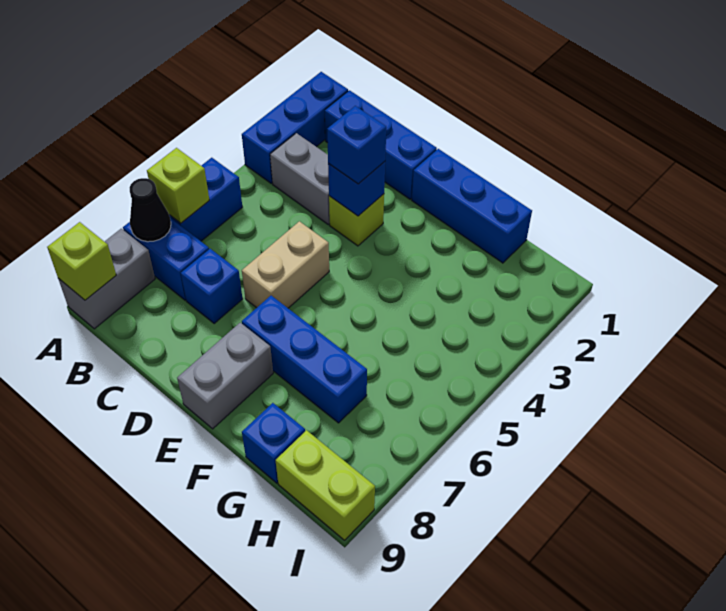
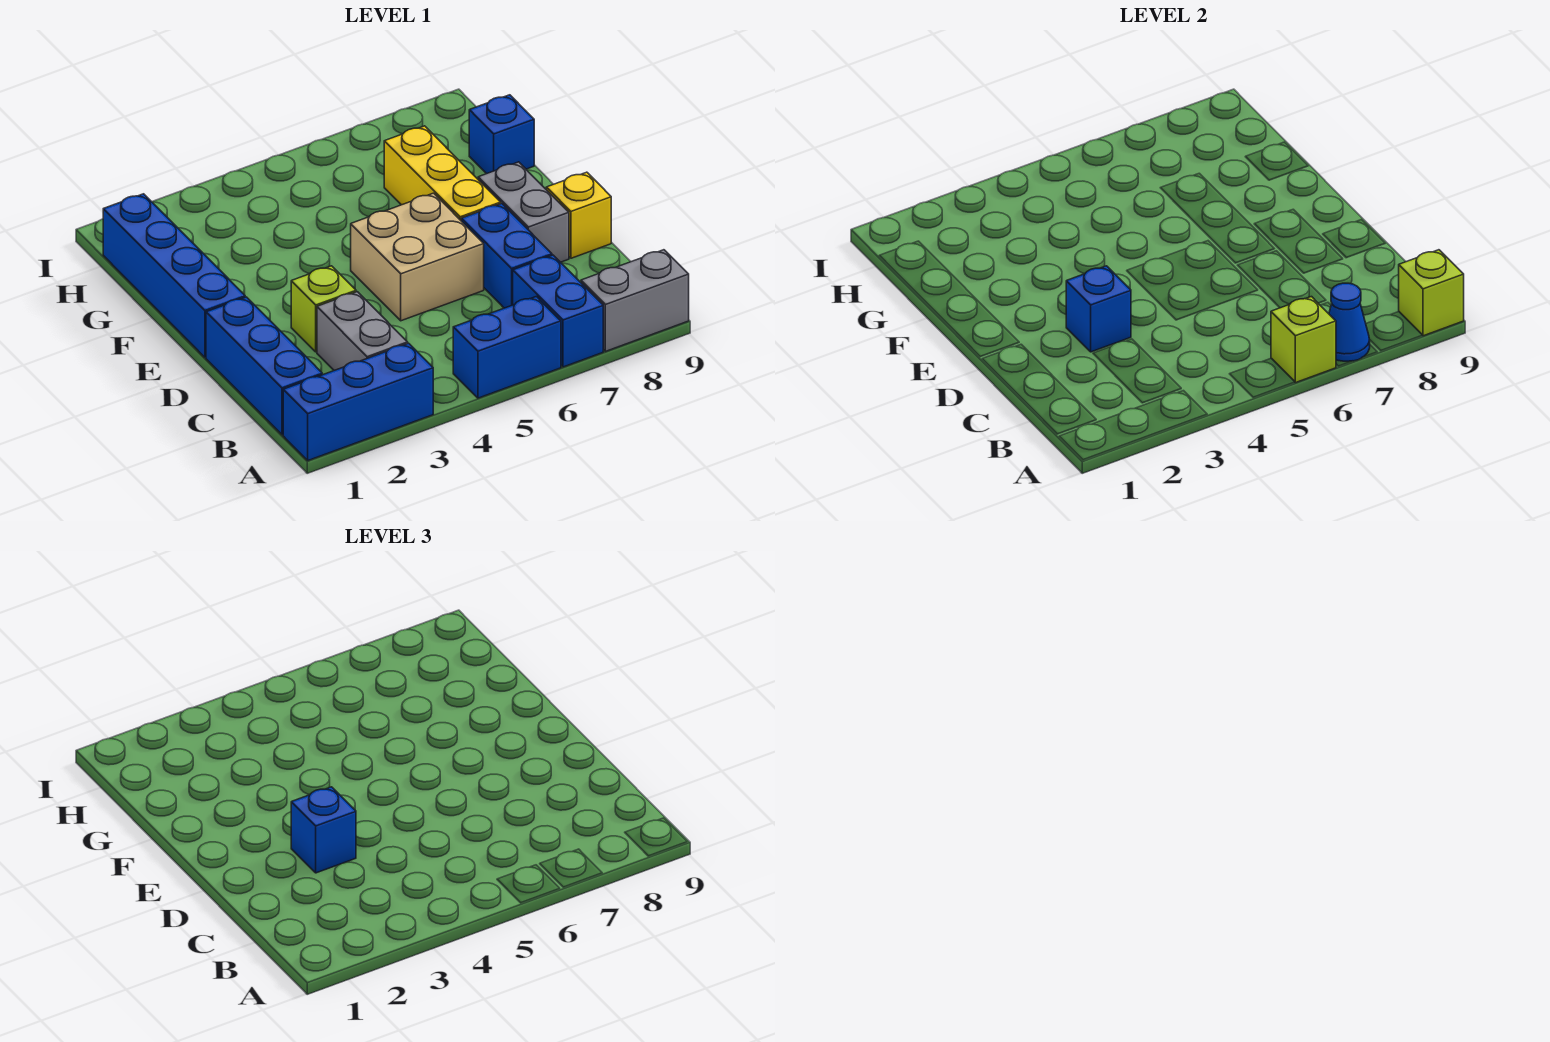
black cone A7 level 2 -> blue cone A7 level 2
blue brick C7 level 1 -> blue brick C7:D7 level 1
tan brick D5:D6 level 1 -> tan brick D5:E6 level 1
none -> yellow brick D9 level 1
blue brick E1:G1 level 1 -> blue brick E1:H1 level 1
blue brick E7:G7 level 1 -> yellow brick E7:G7 level 1
grey brick E8:E9 level 1 -> grey brick D8:E8 level 1
lime brick H9:I9 level 1 -> none

